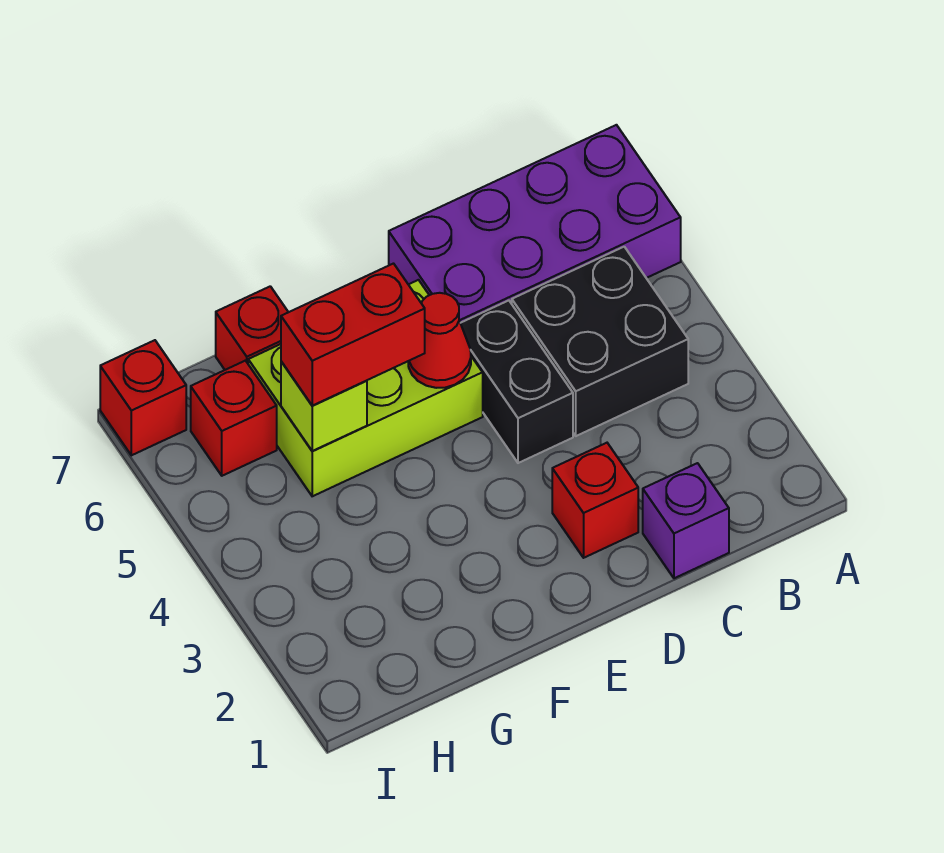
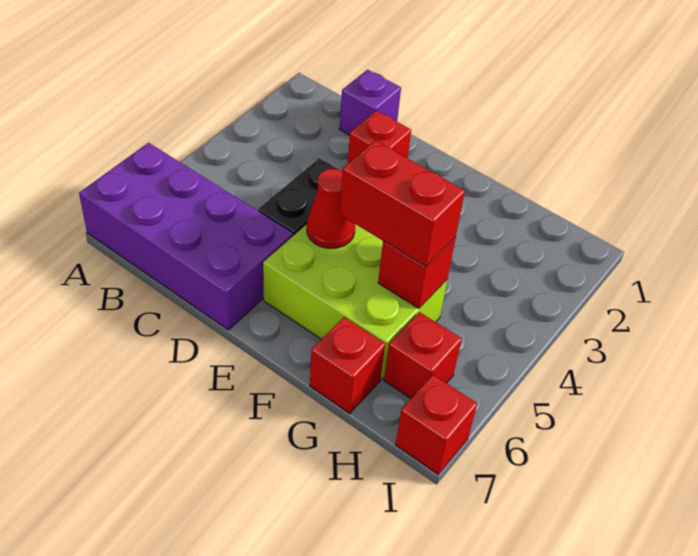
black brick B4:C5 level 1 -> none
lime brick G5 level 2 -> red brick G5 level 2

